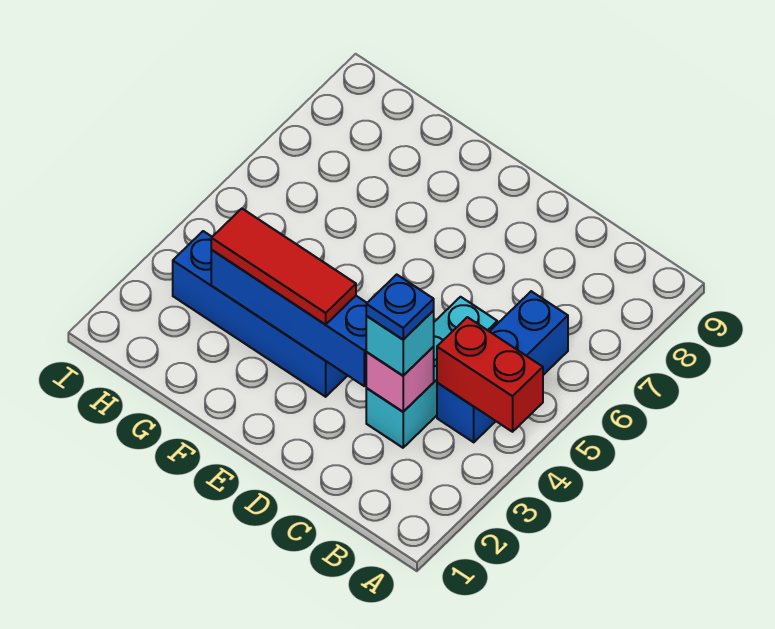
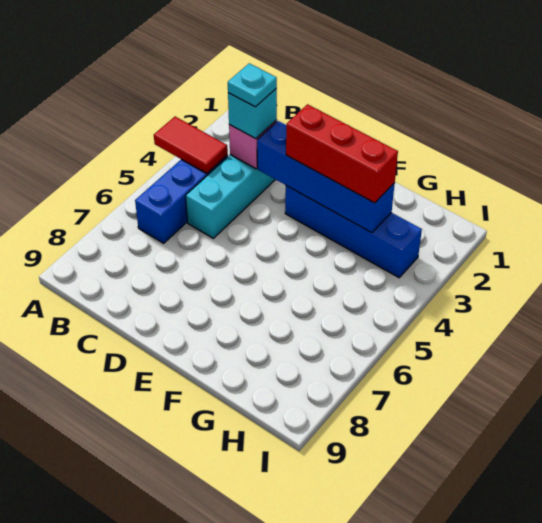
red brick A4:B4 level 2 -> red tile A4:B4 level 2
blue plate C3 level 4 -> cyan plate C3 level 4
red tile E3:G3 level 3 -> red brick E3:G3 level 3

